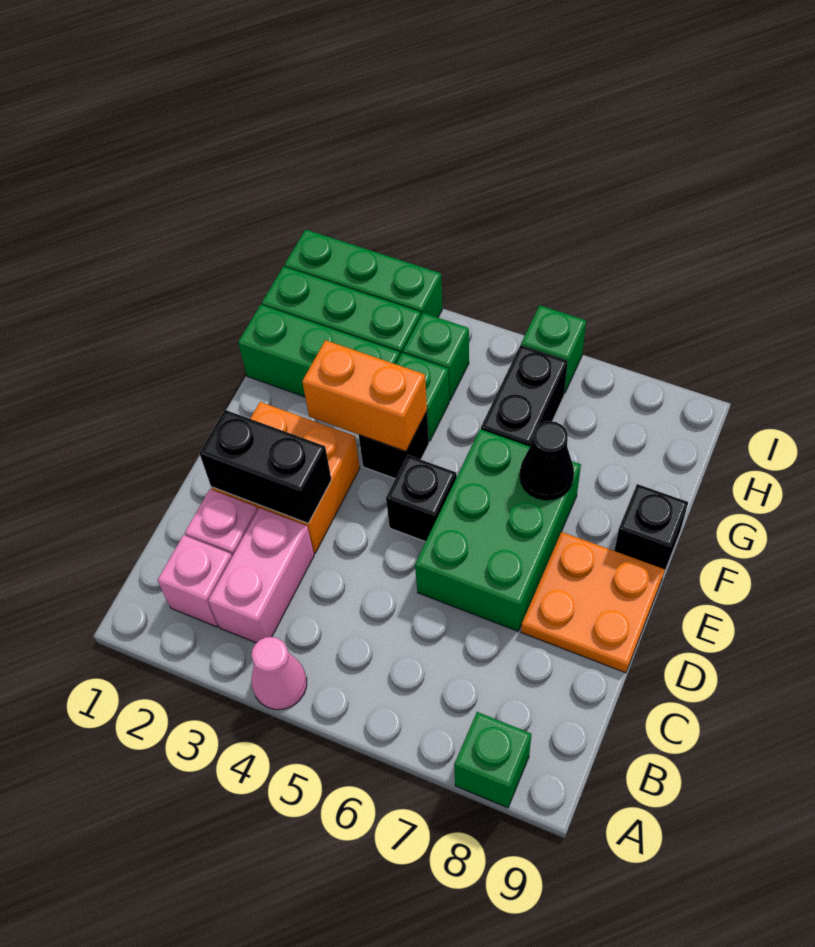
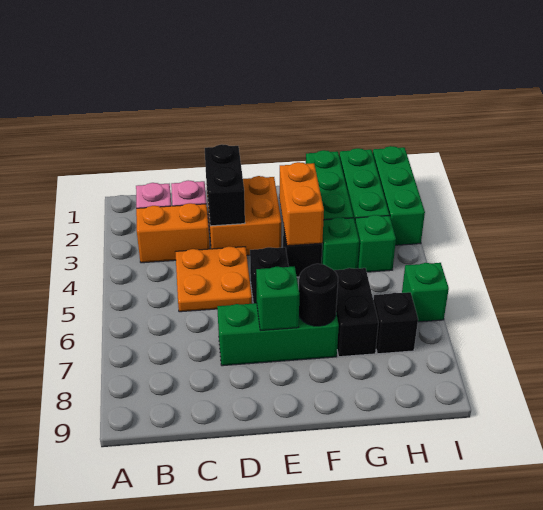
pink cone A4 level 1 -> none
green brick A8 level 1 -> green brick E7 level 2
pink brick B3:C3 level 1 -> orange brick B3:C3 level 1
green brick D6:F7 level 1 -> green brick D7:F7 level 1
orange plate D8:E9 level 1 -> orange plate C4:D5 level 1
black cone F7 level 2 -> black round brick F7 level 2
black brick F9 level 1 -> black brick H7 level 1
black brick G6:H6 level 1 -> black brick G6:G7 level 1

